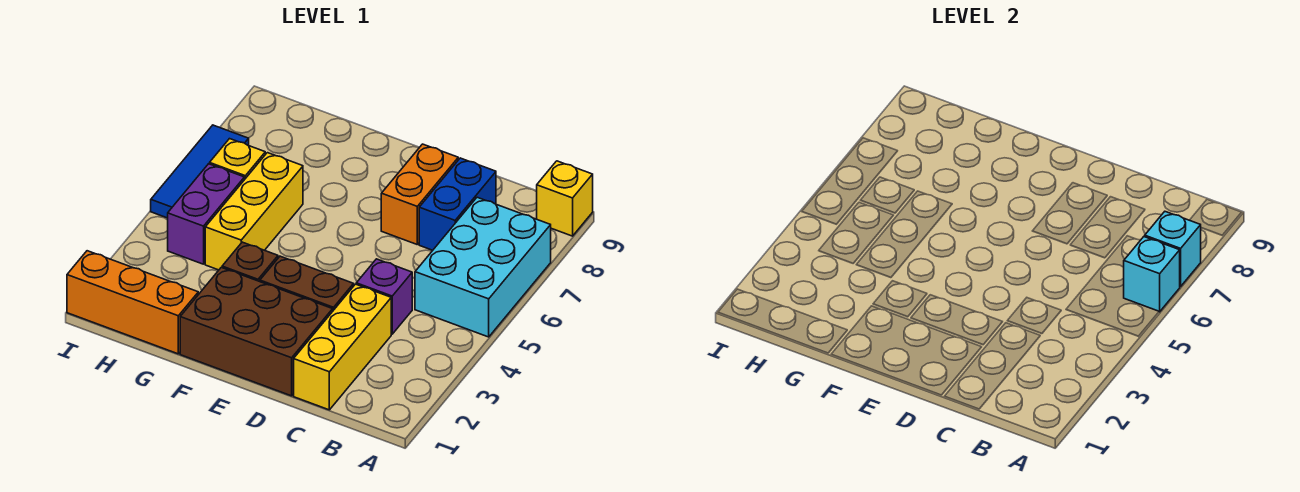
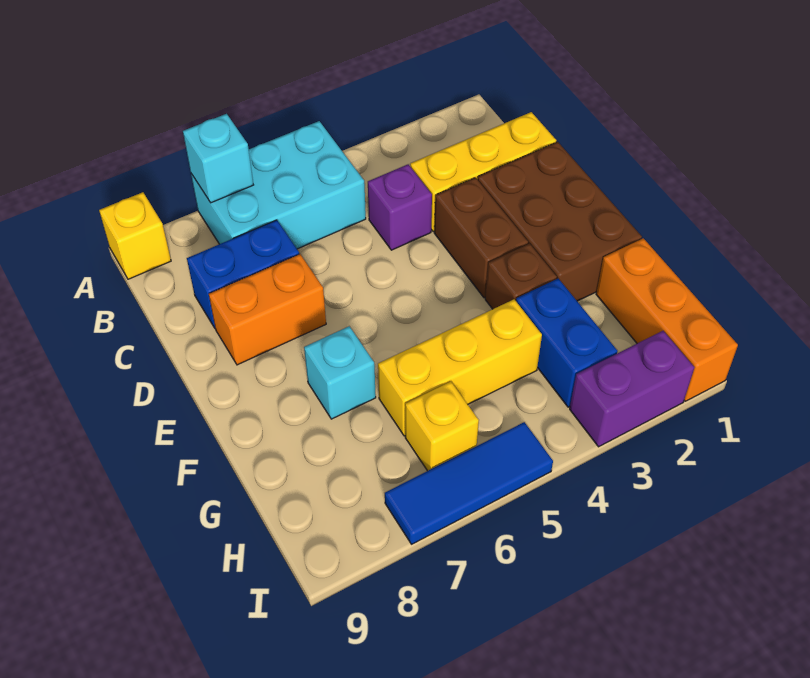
cyan brick A6 level 2 -> cyan brick F7 level 1
none -> blue brick G3:H3 level 1
purple brick H4:H5 level 1 -> purple brick I2:I3 level 1

